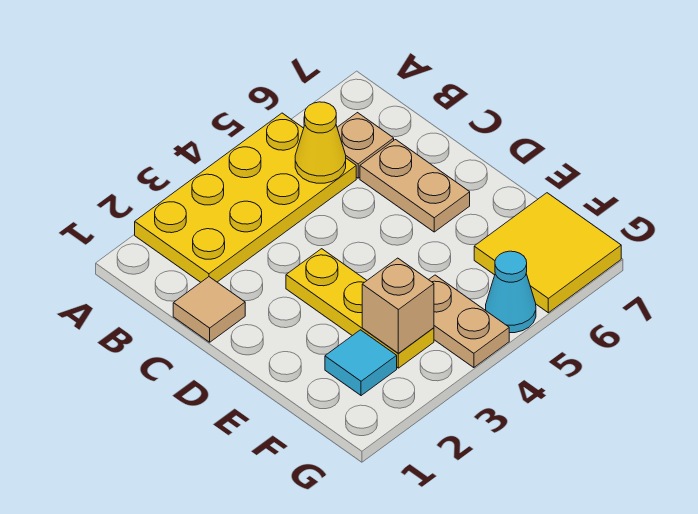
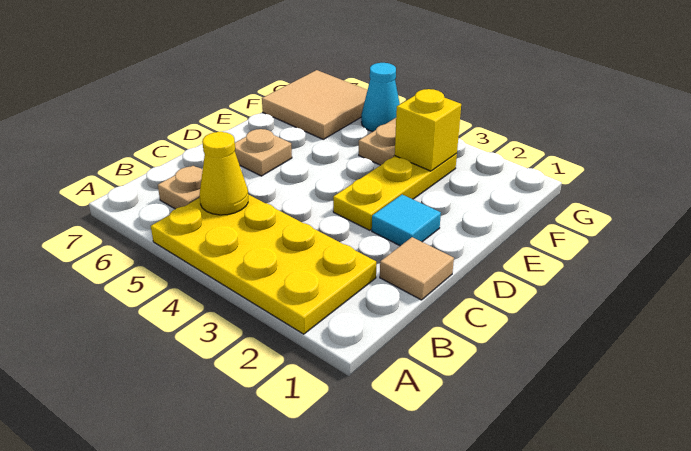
tan plate C6:D6 level 1 -> tan plate D6 level 1
cyan tile F2 level 1 -> cyan tile D2 level 1
tan brick F3 level 2 -> yellow brick F3 level 2
yellow tile F6:G7 level 1 -> tan tile F6:G7 level 1

